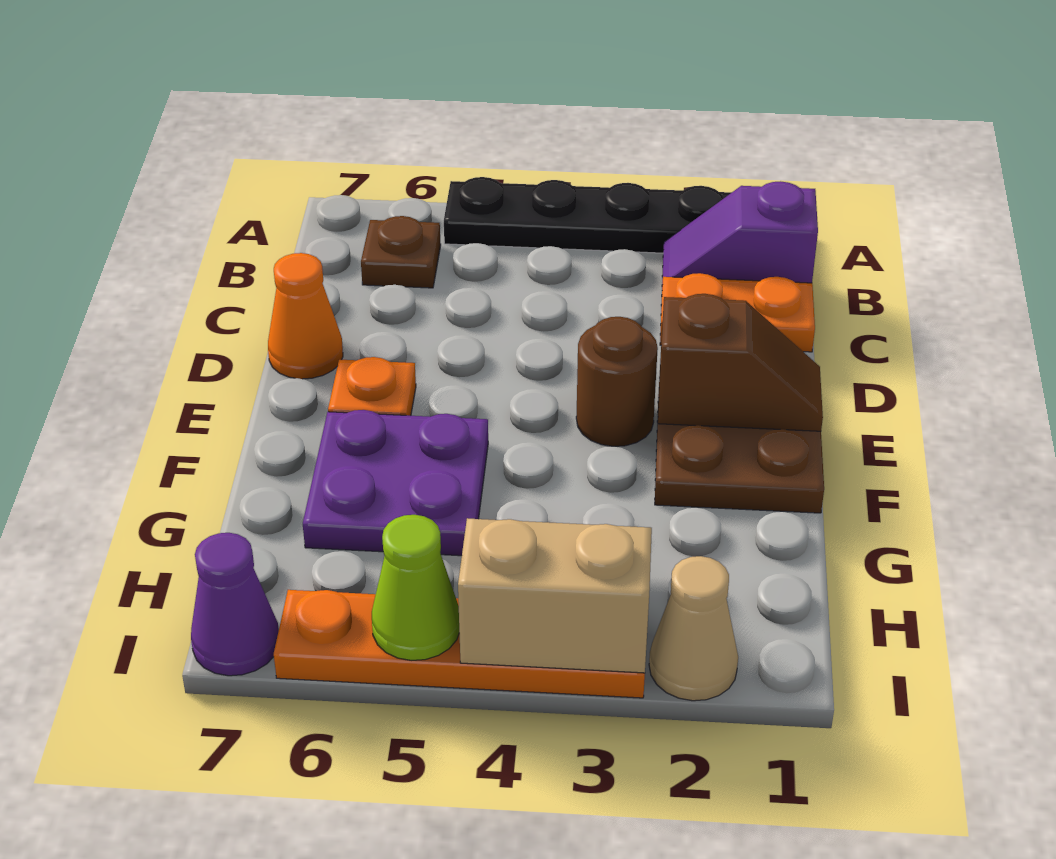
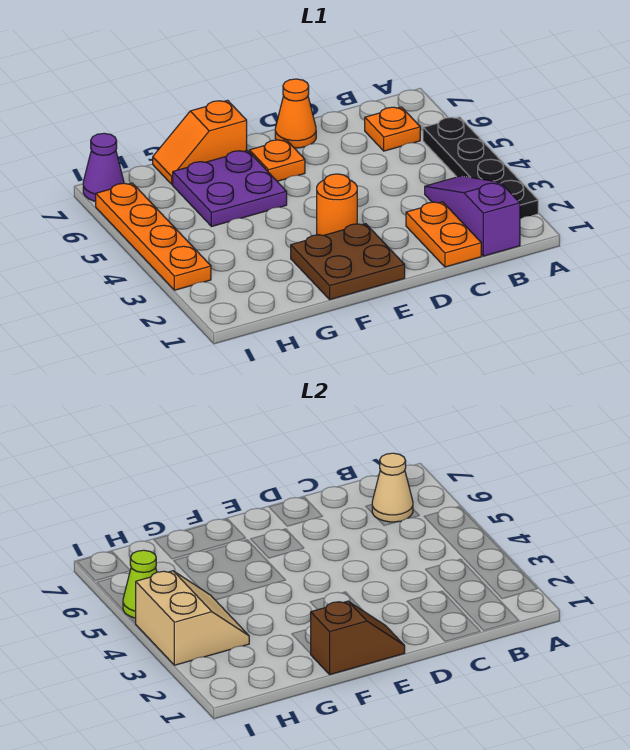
purple slope B1:B2 level 1 top 1 -> purple slope B1:B3 level 1 top 1
brown plate B6 level 1 -> orange plate B6 level 1
brown slope E1:E2 level 2 top 2 -> brown slope E1:F1 level 2 top F
brown round brick E3 level 1 -> orange round brick E3 level 1
none -> orange slope F7:G7 level 1 top F
tan cone I2 level 1 -> tan cone B6 level 2

